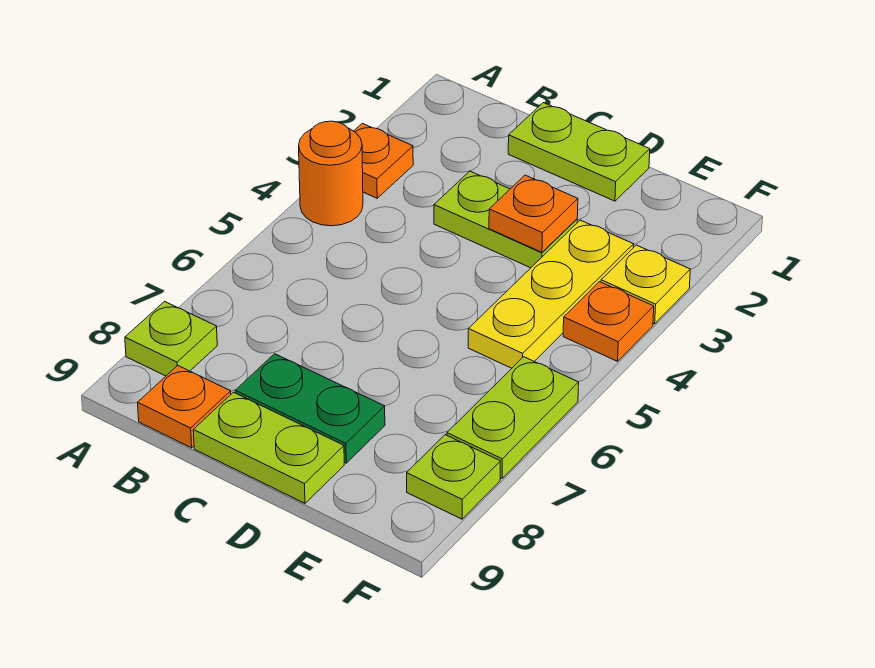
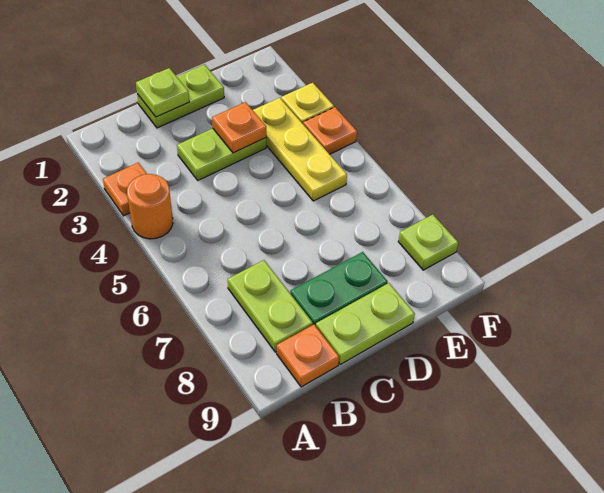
lime plate A8 level 1 -> lime plate C1 level 2
lime plate F6:F7 level 1 -> lime plate B7:B8 level 1

